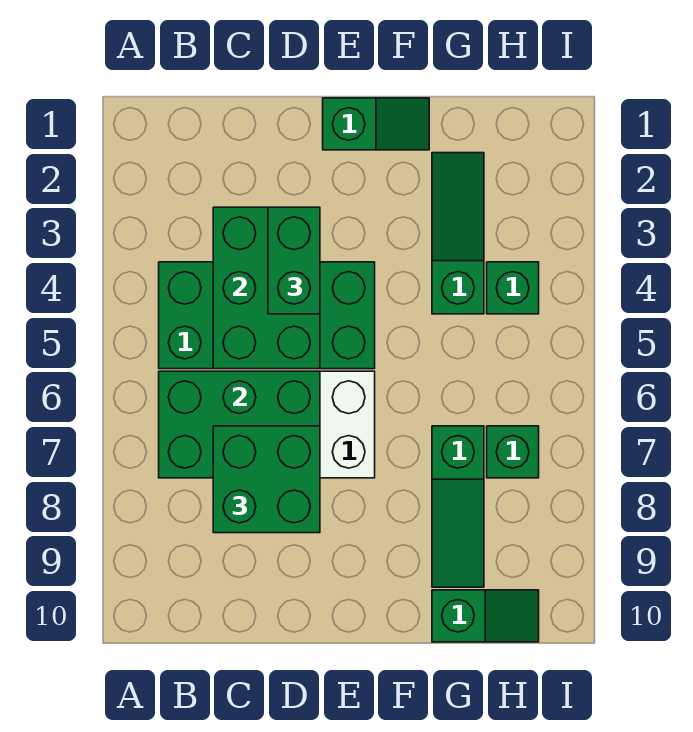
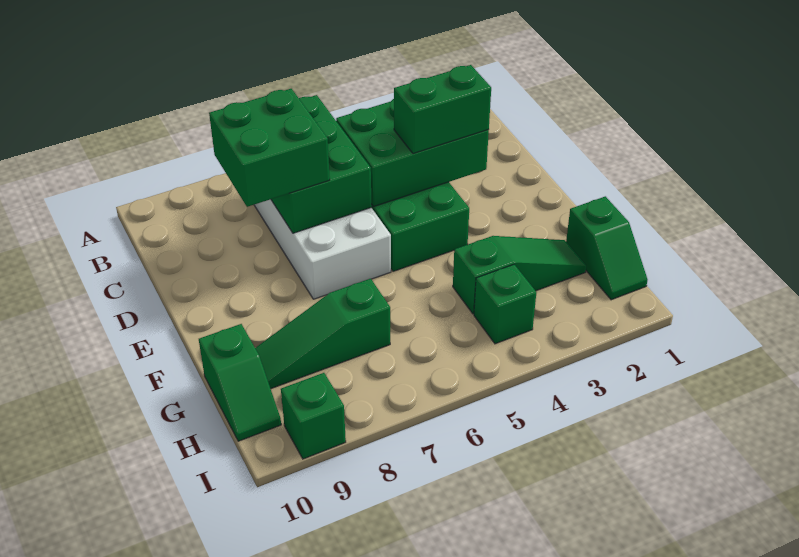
green slope E1:F1 level 1 top E -> green slope G1:H1 level 1 top G
green brick H7 level 1 -> green brick I9 level 1

